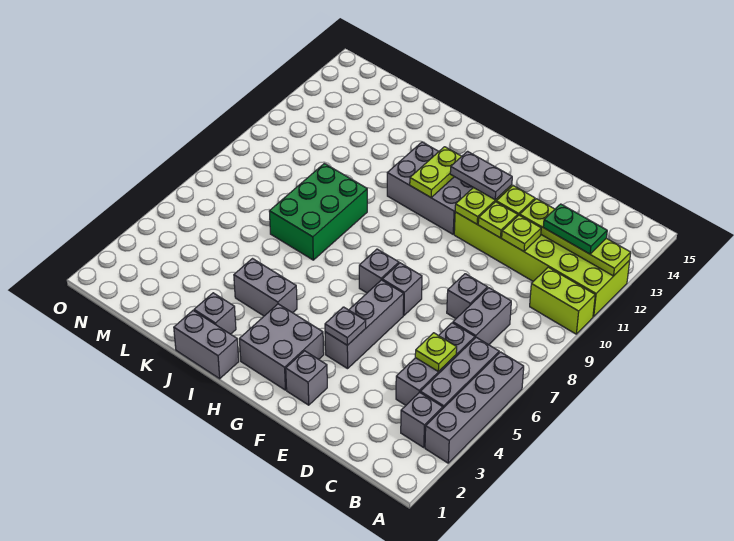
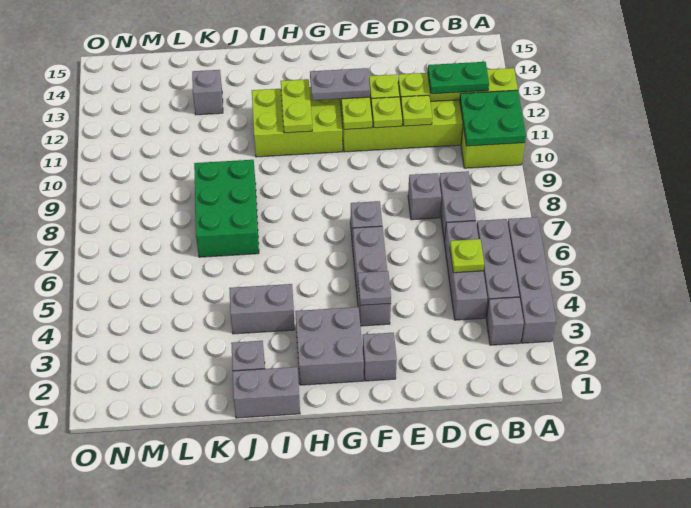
none -> green plate A10:B11 level 2
grey brick G7 level 1 -> grey brick K13 level 1
grey brick G11:I12 level 1 -> lime brick G11:I12 level 1

